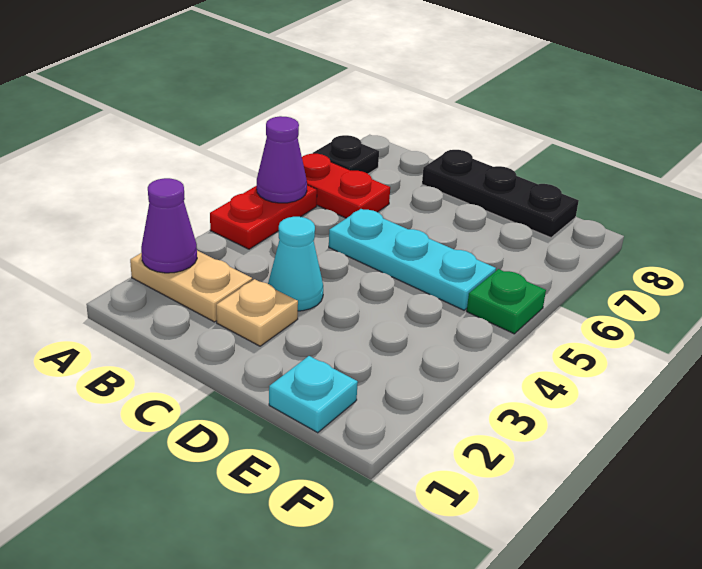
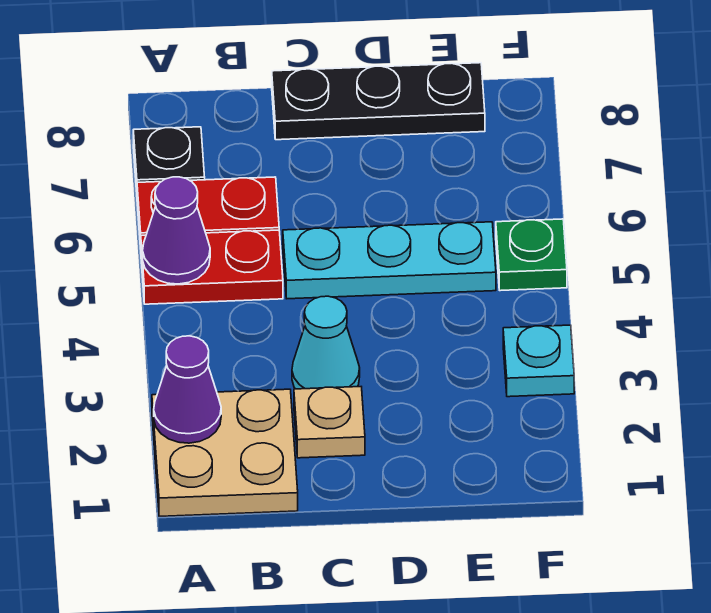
tan plate A2:B2 level 1 -> tan plate A1:B2 level 1
red plate A4:A5 level 1 -> red plate A5:B5 level 1
cyan plate E1 level 1 -> cyan plate F3 level 1

